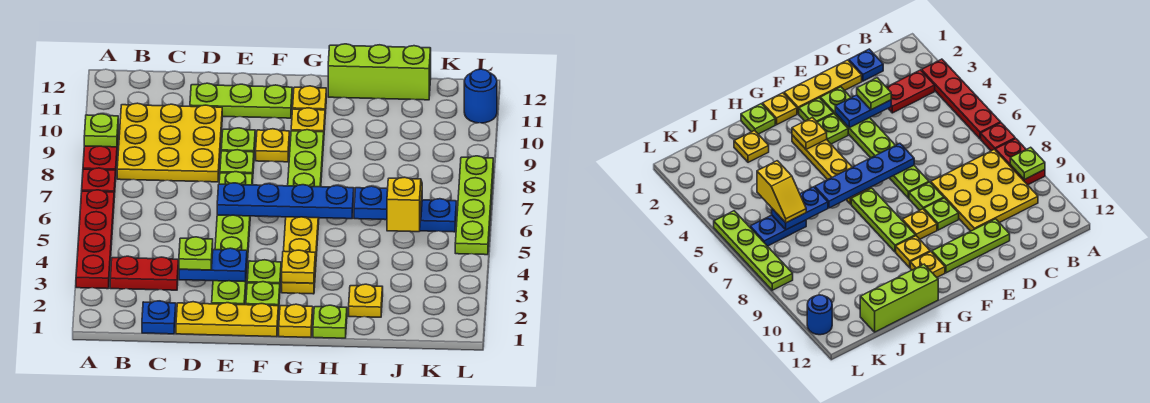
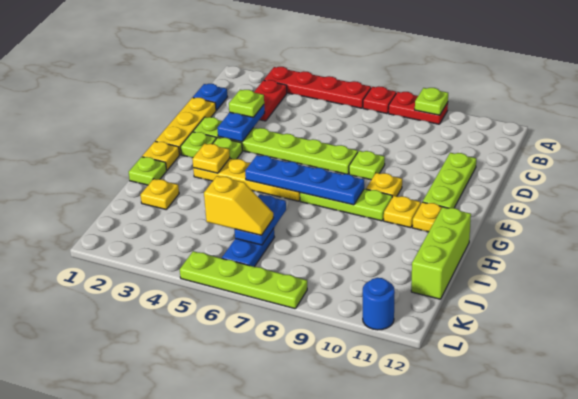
yellow plate B8:D10 level 1 -> none
blue plate E6:H6 level 2 -> blue plate G5:G8 level 2
lime plate E9 level 1 -> none

